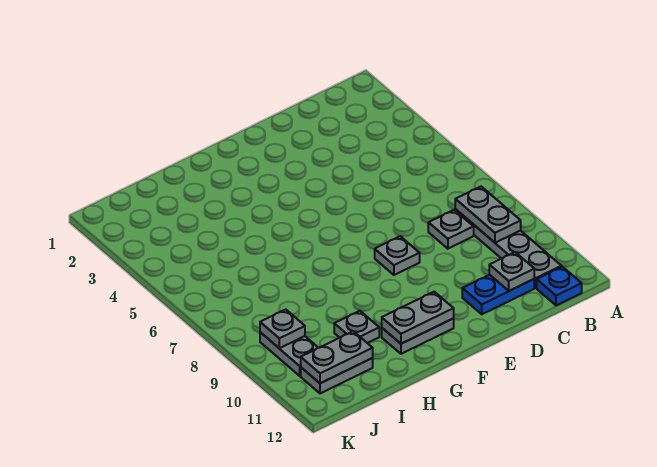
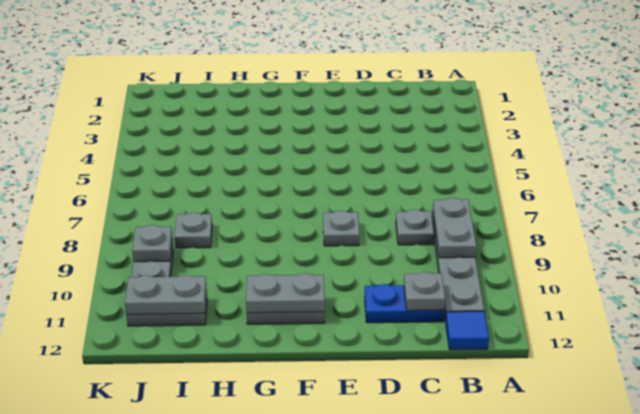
blue plate B12 level 1 -> blue tile B12 level 1
grey plate H10 level 1 -> grey plate I8 level 1

